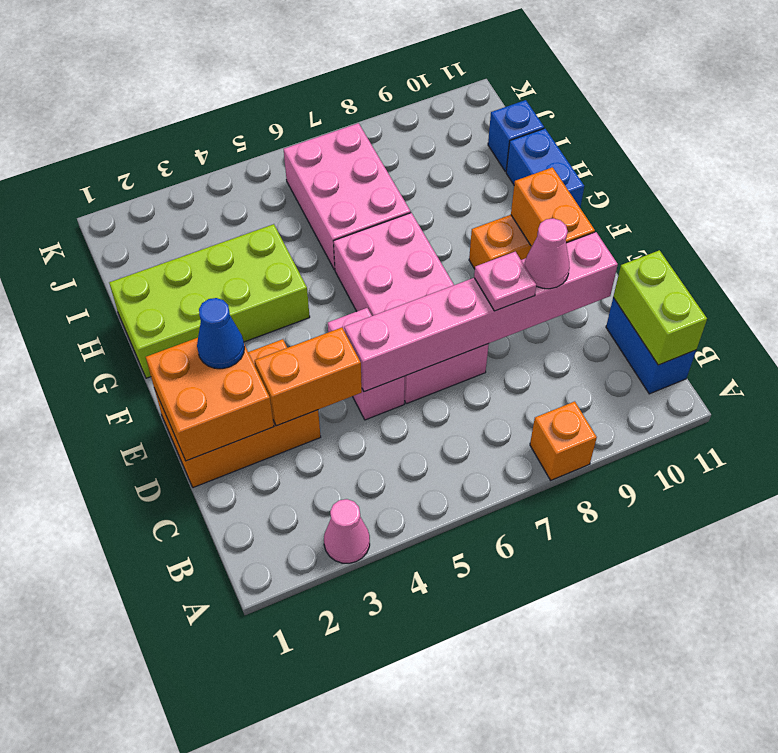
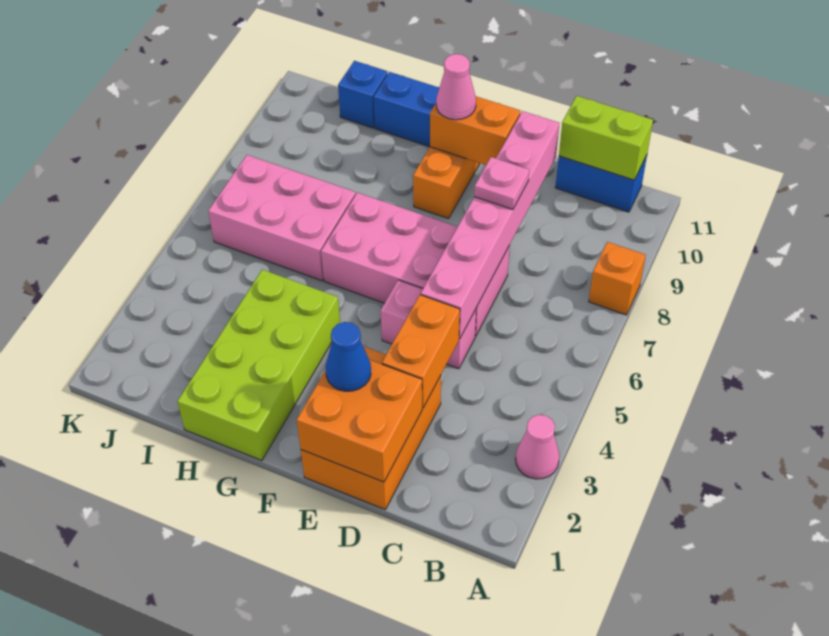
pink cone D9 level 3 -> pink cone F10 level 3

